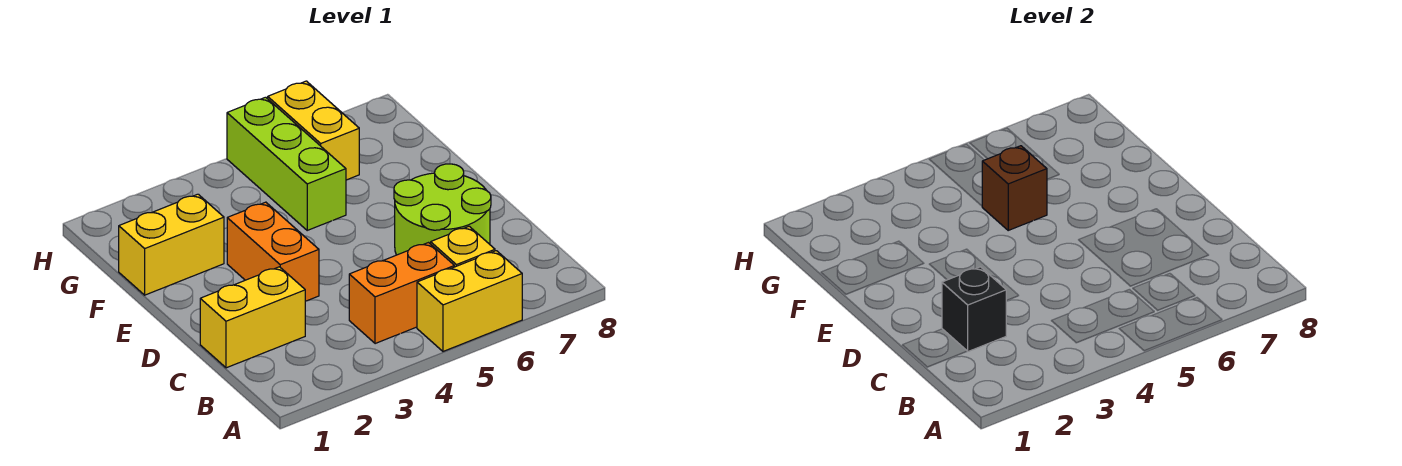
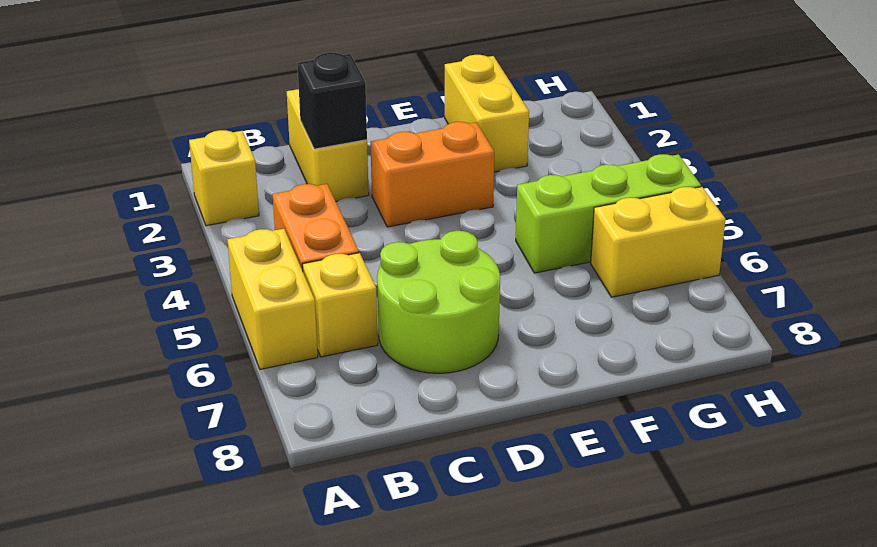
none -> yellow brick A2 level 1
brown brick F5 level 2 -> none

